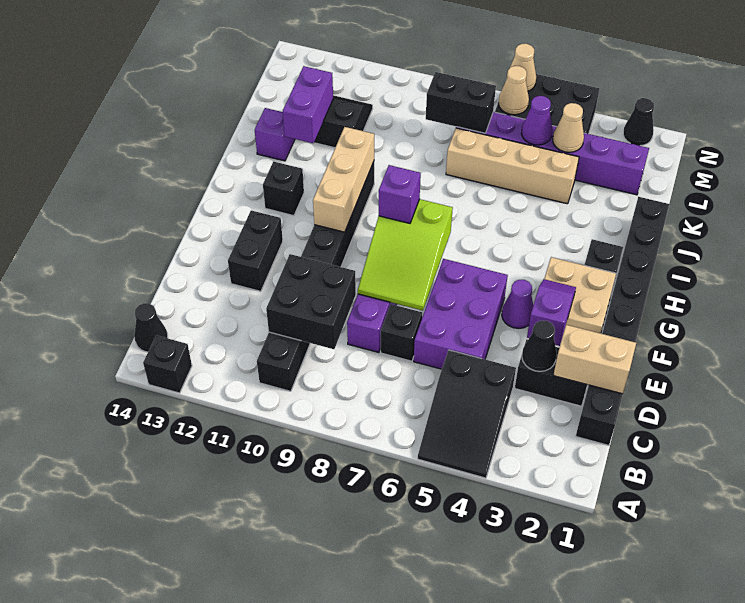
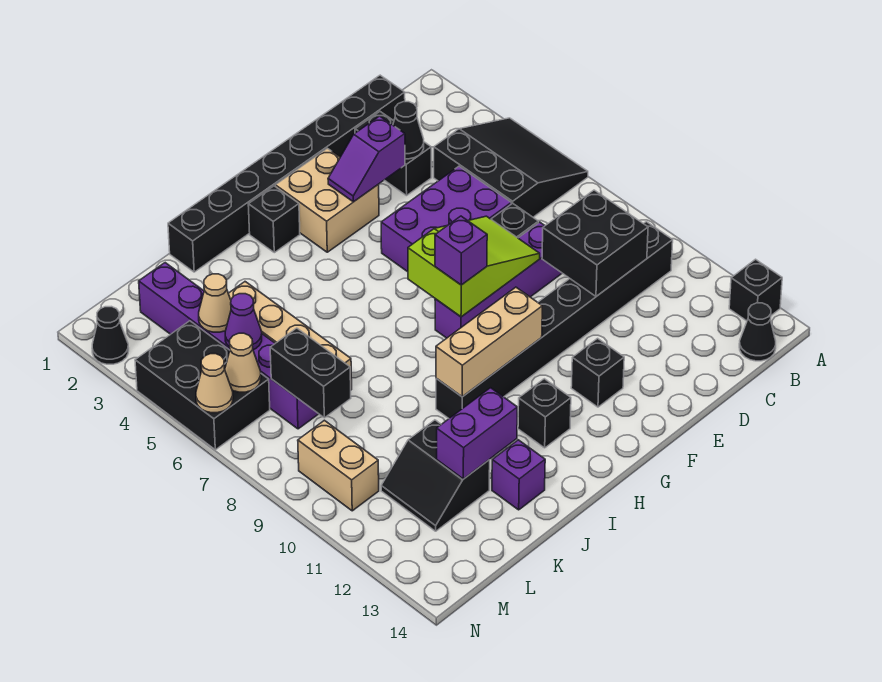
black slope A4:C5 level 1 top C -> black slope A4:C6 level 1 top C
tan brick D1:D2 level 2 -> tan brick M9:M10 level 1
black brick E12:F12 level 1 -> black brick F12 level 1
purple cone F4 level 1 -> none

